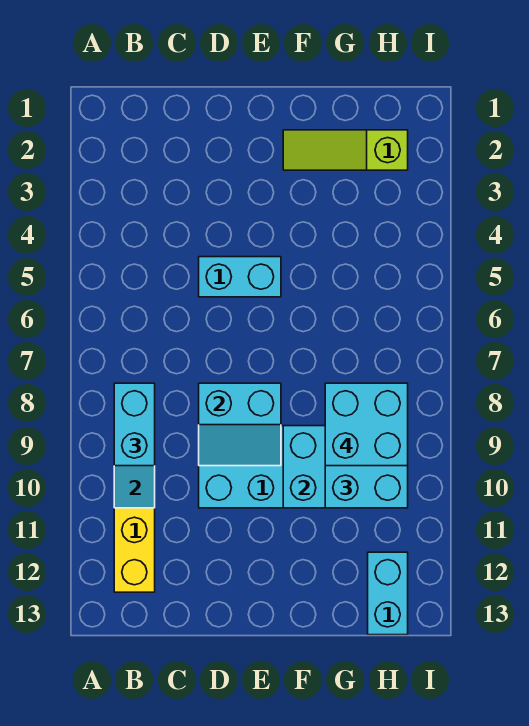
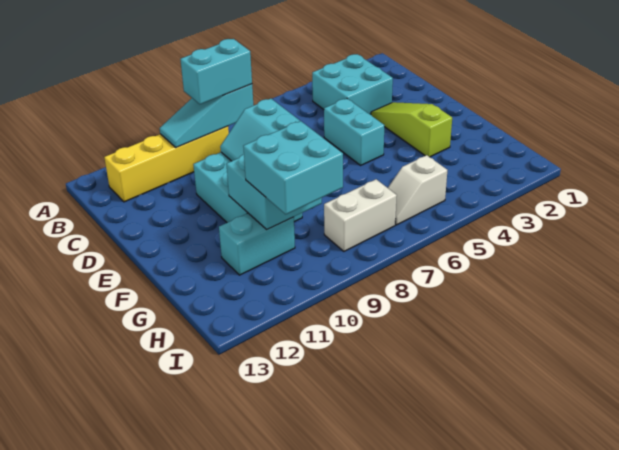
lime slope F2:H2 level 1 top H -> lime slope D3:F3 level 1 top F
cyan brick G8:H9 level 4 -> cyan brick B3:C4 level 1
none -> white slope H5:H6 level 1 top 5
none -> white brick H7:H8 level 1
cyan brick H12:H13 level 1 -> cyan brick G10:G11 level 1

